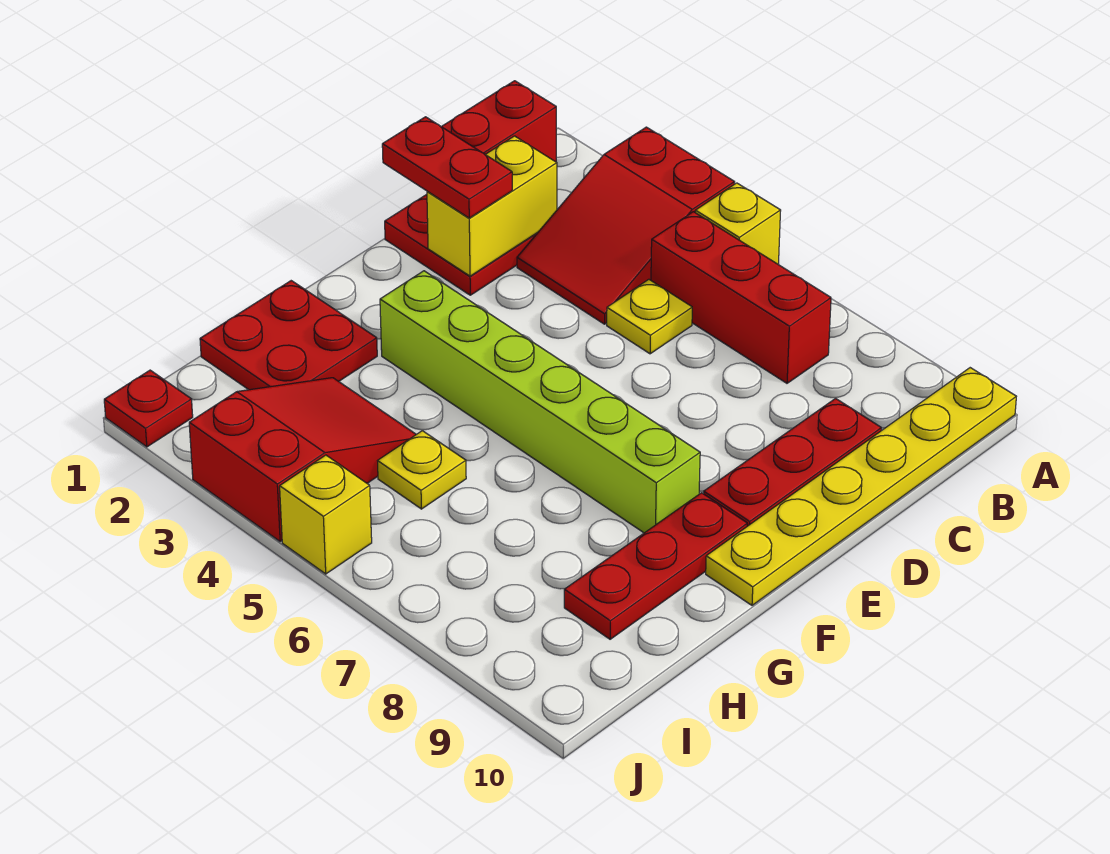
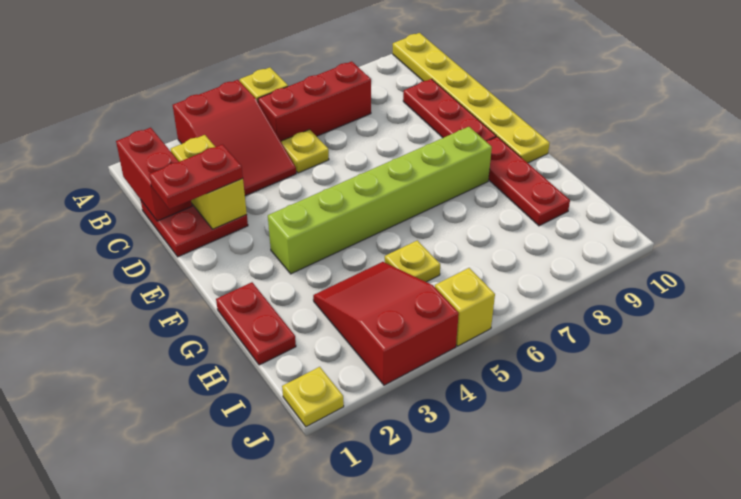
red plate G1:H2 level 1 -> red plate G1:H1 level 1
red plate J1 level 1 -> yellow plate J1 level 1

